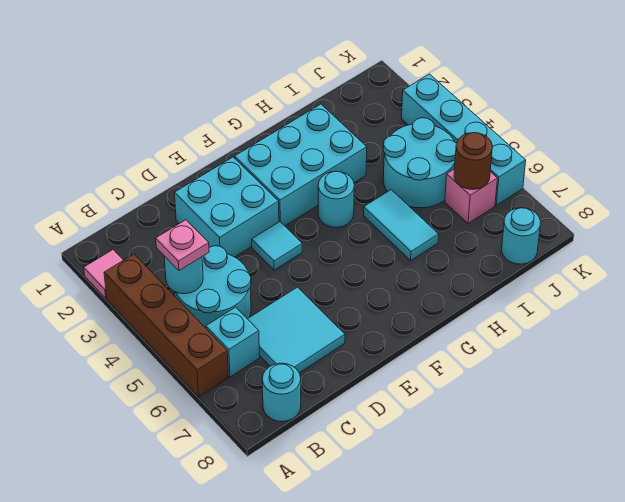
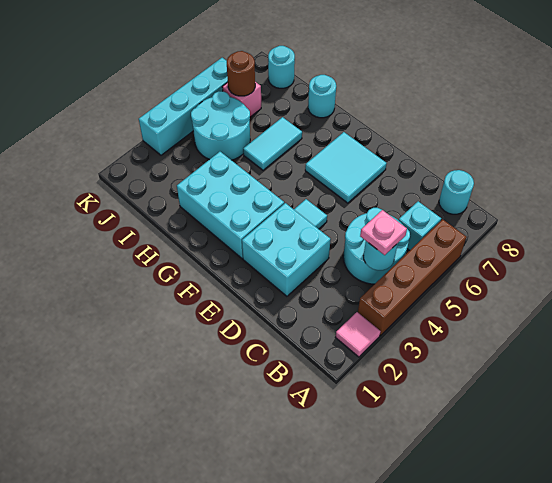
cyan tile C6:D7 level 1 -> cyan tile E6:F7 level 1
cyan round brick G4 level 1 -> cyan round brick H8 level 1

